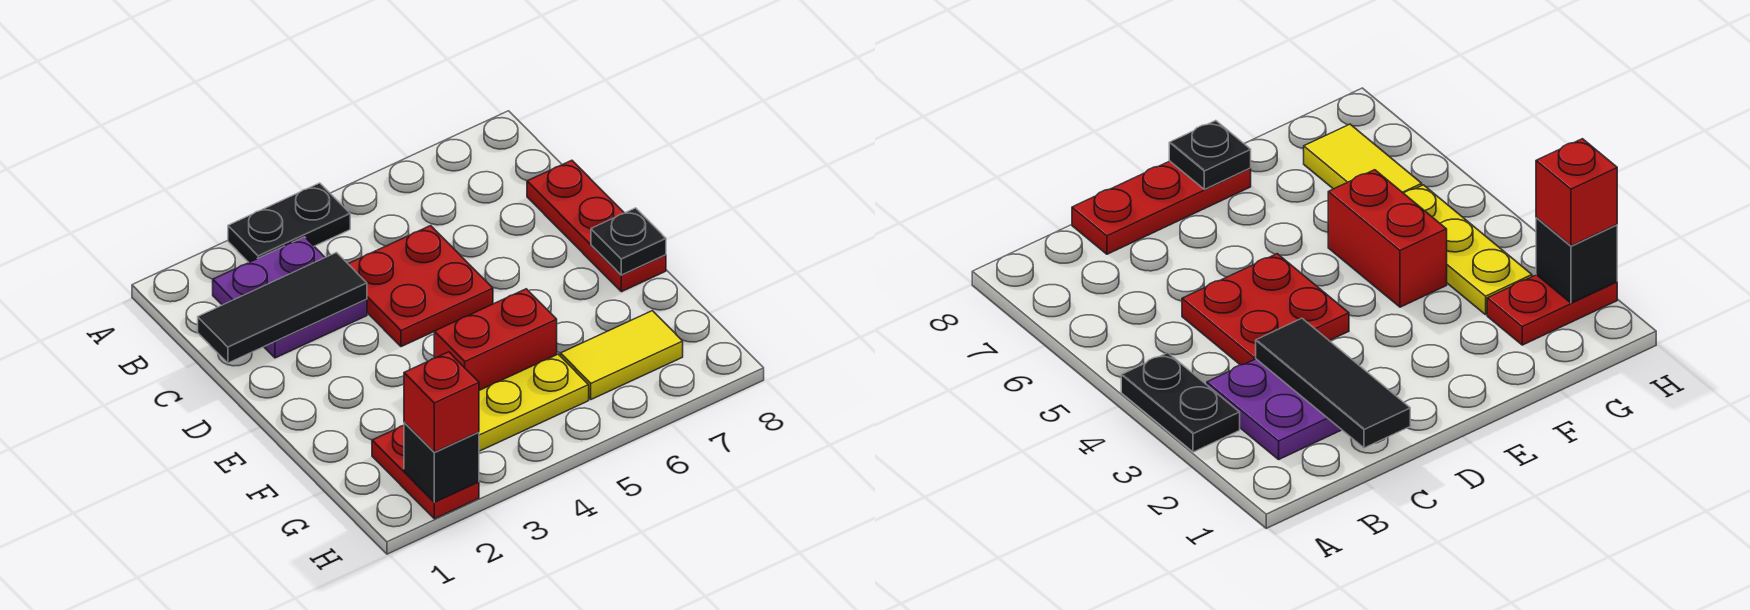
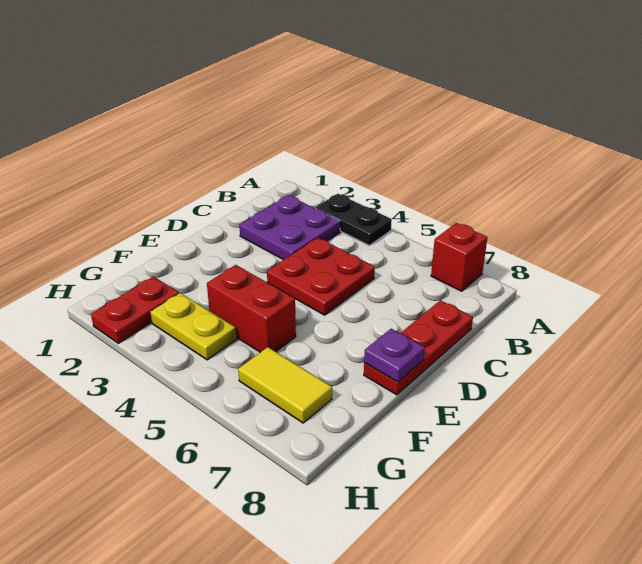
black tile C1:C3 level 2 -> none
black plate E8 level 2 -> purple plate E8 level 2
yellow plate G3:G5 level 1 -> yellow plate G3:G4 level 1
black brick H2 level 2 -> none
red brick H2 level 3 -> red brick A7 level 1

